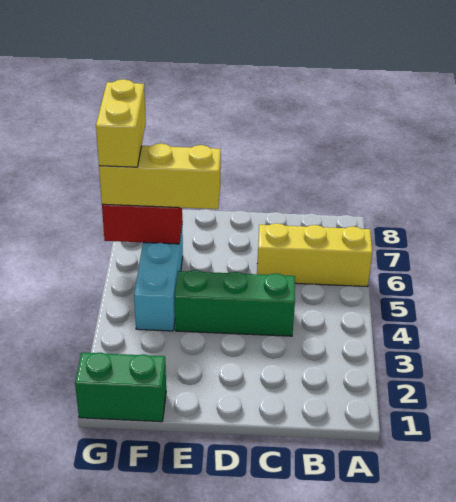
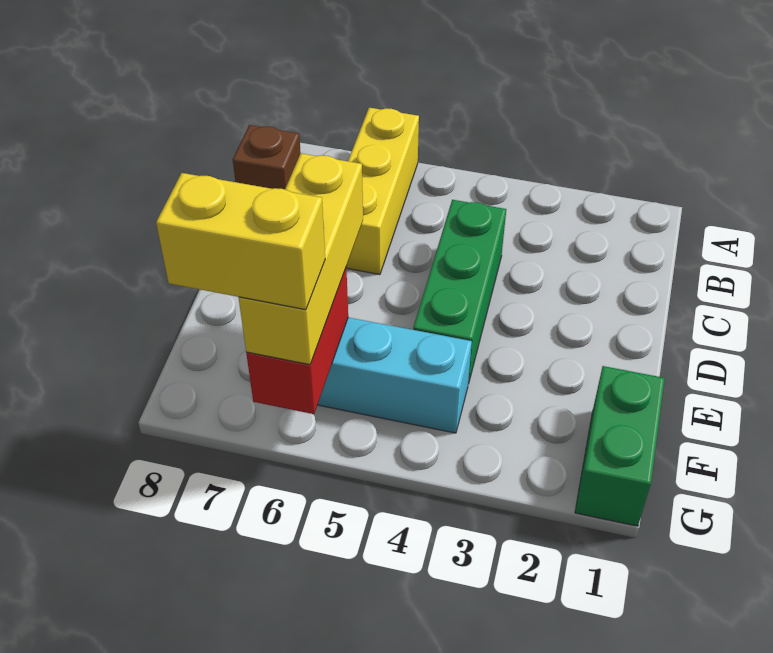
none -> brown brick B8 level 1

